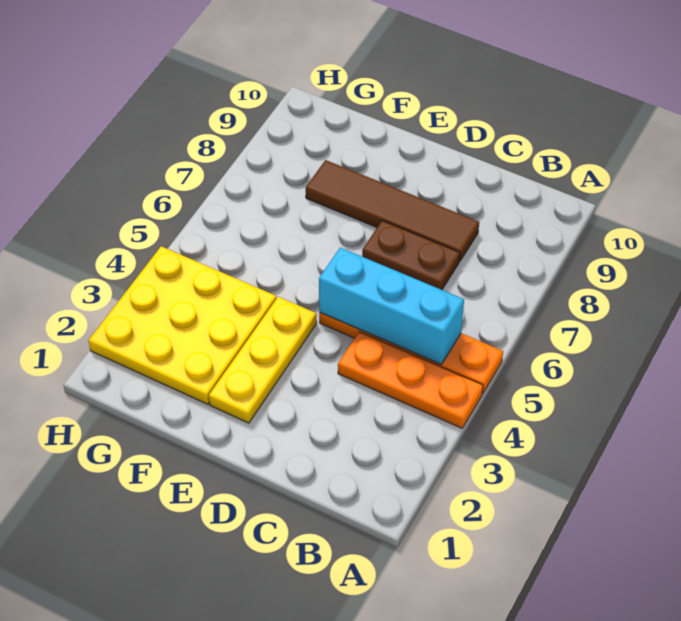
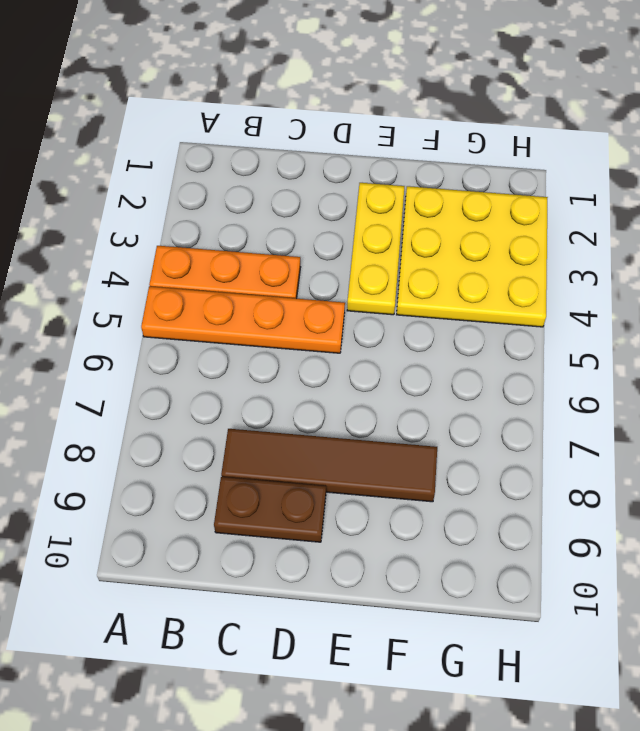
cyan brick B5:D5 level 2 -> none
brown plate C7:D7 level 1 -> brown plate C9:D9 level 1

